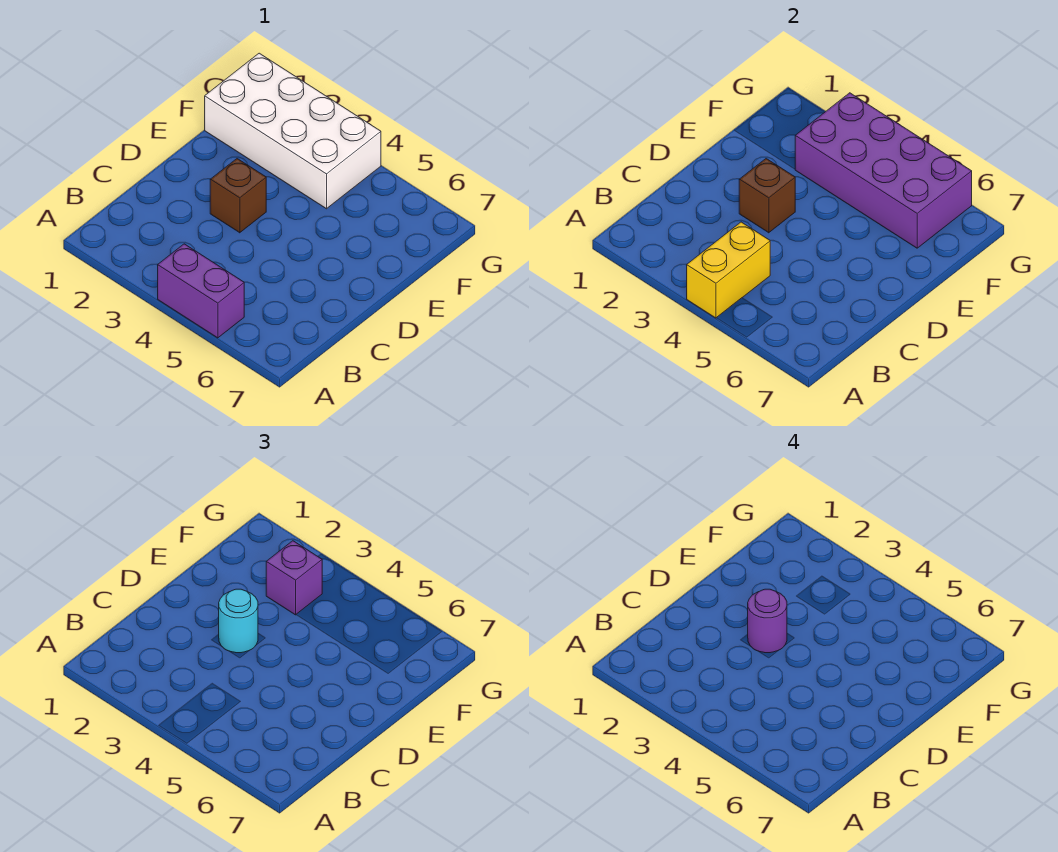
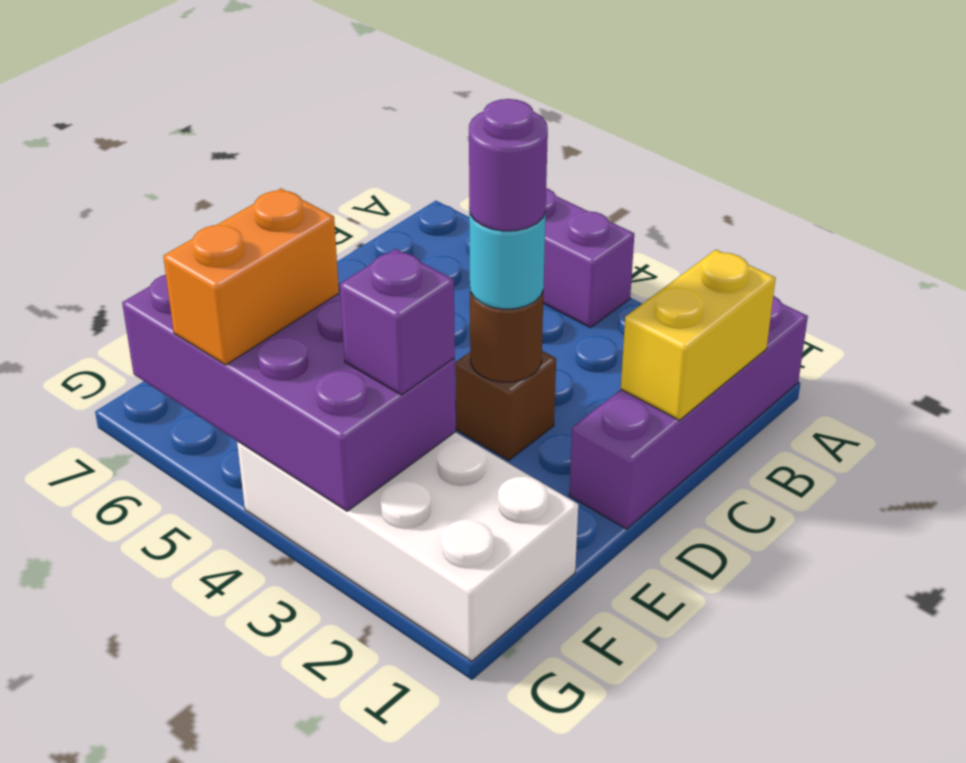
none -> purple brick A1:D1 level 1
yellow brick A4:B4 level 2 -> yellow brick B1:C1 level 2
brown brick D3 level 2 -> brown round brick D3 level 2
none -> orange brick F5:G5 level 3

